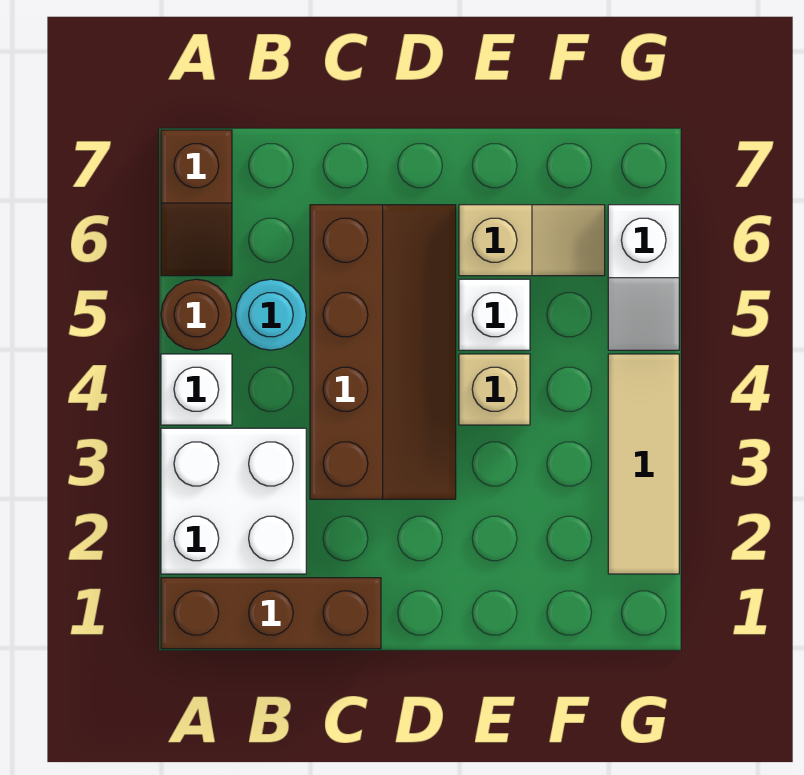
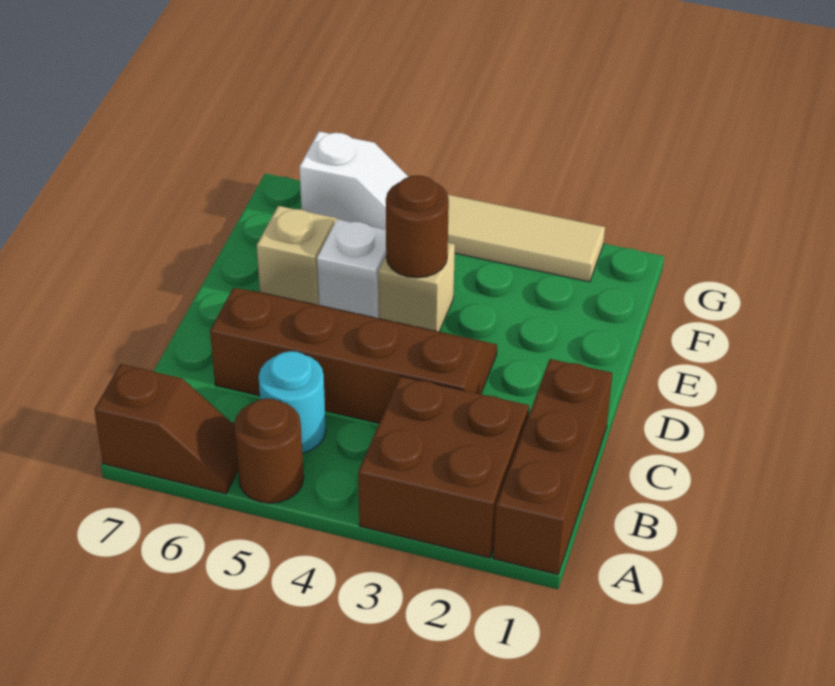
white brick A2:B3 level 1 -> brown brick A2:B3 level 1
white brick A4 level 1 -> none
none -> brown round brick E4 level 2

